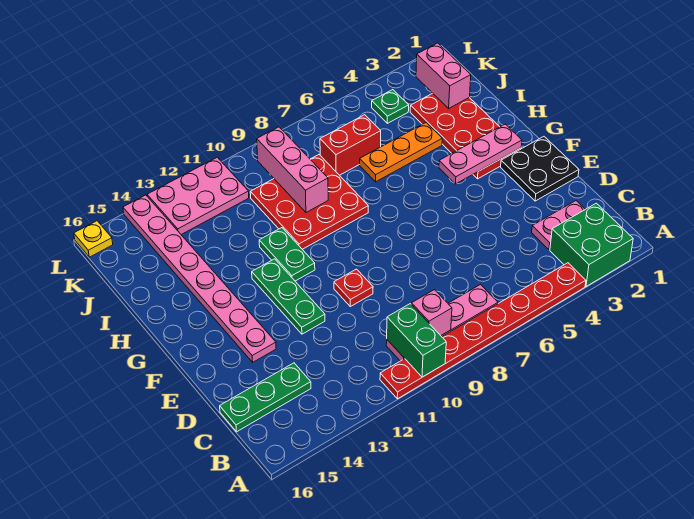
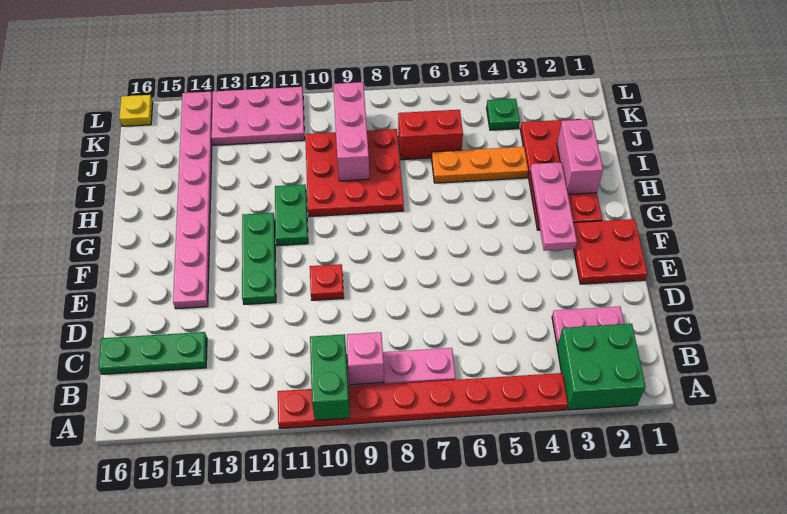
black plate E1:F2 level 1 -> red plate E1:F2 level 1
pink plate G2:G4 level 2 -> pink plate F3:H3 level 2
pink brick J2:K2 level 2 -> pink brick H2:I2 level 2

